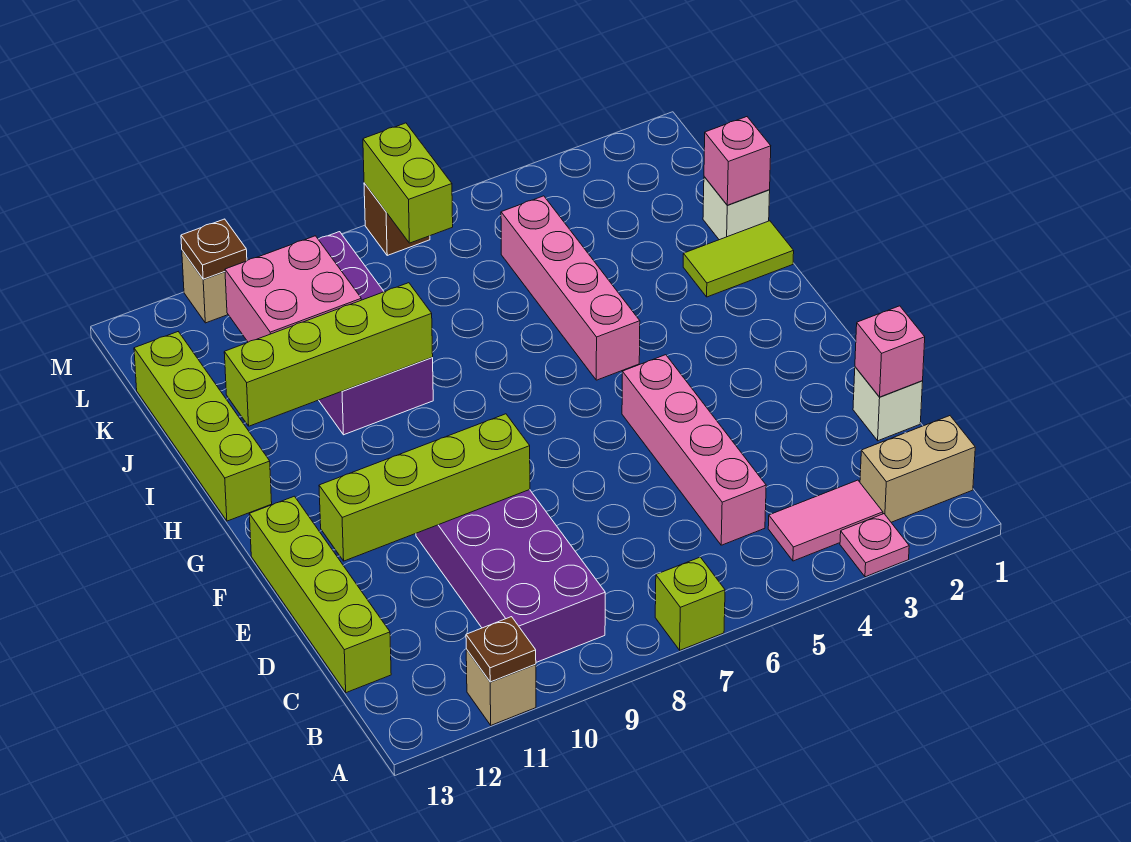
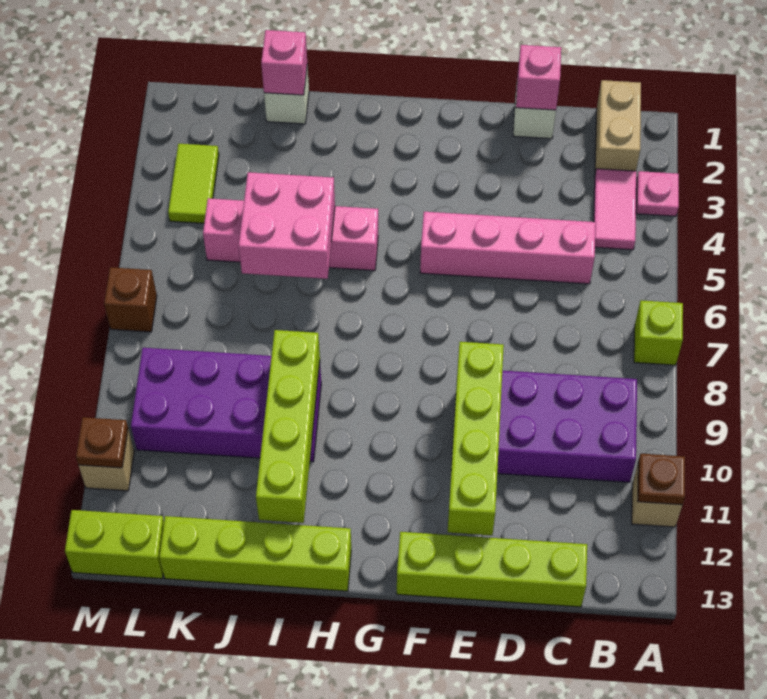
lime tile I1:I2 level 1 -> lime tile L3:L4 level 1
pink brick J10:K11 level 2 -> pink brick I5:J6 level 2
lime brick L7:M7 level 2 -> lime brick L13:M13 level 1

